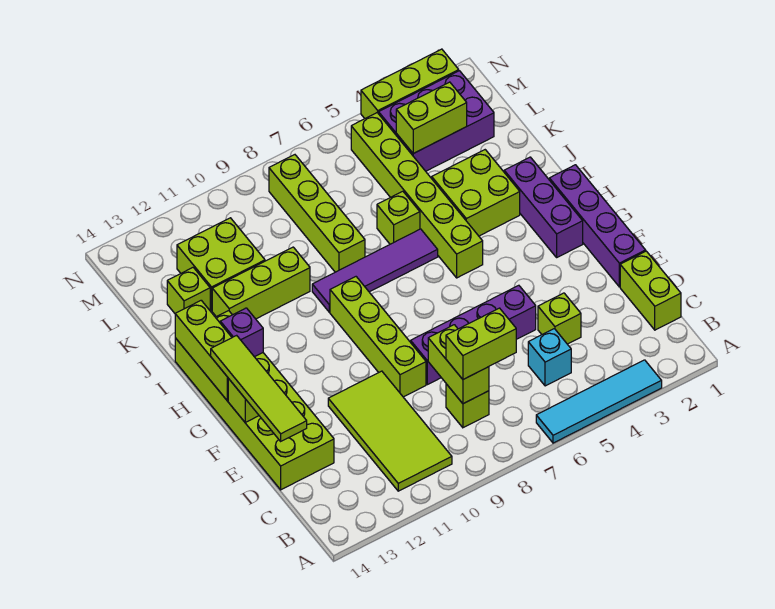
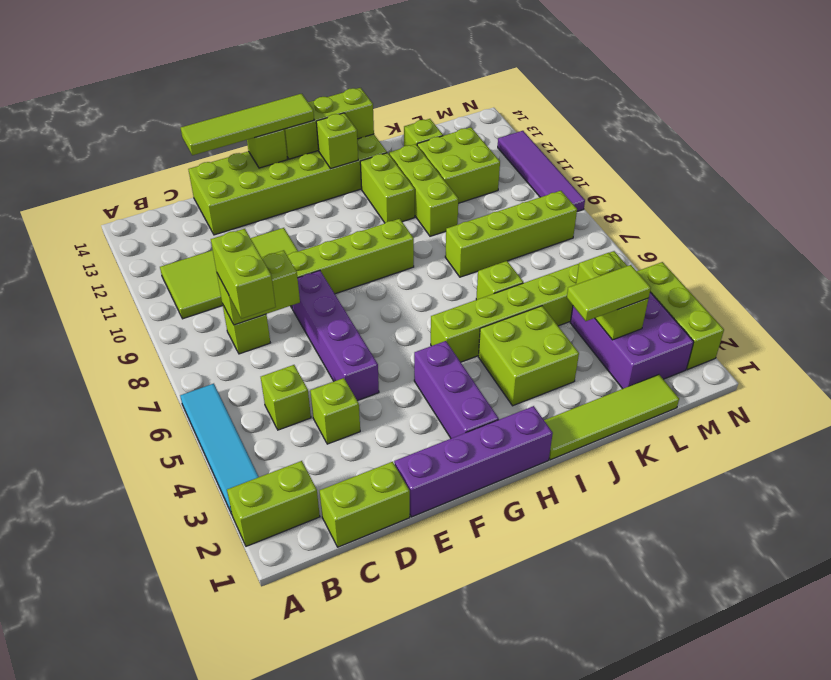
none -> lime brick A2:B2 level 1
cyan brick C5 level 1 -> lime brick C5 level 1
purple brick G2:I2 level 1 -> purple brick G2:G4 level 1
purple brick H13 level 2 -> lime brick H13 level 2
none -> lime tile I1:L1 level 1
purple tile I6:I9 level 1 -> purple tile N9:N12 level 1
none -> lime brick I11:I12 level 1
none -> lime tile K3:L3 level 3

